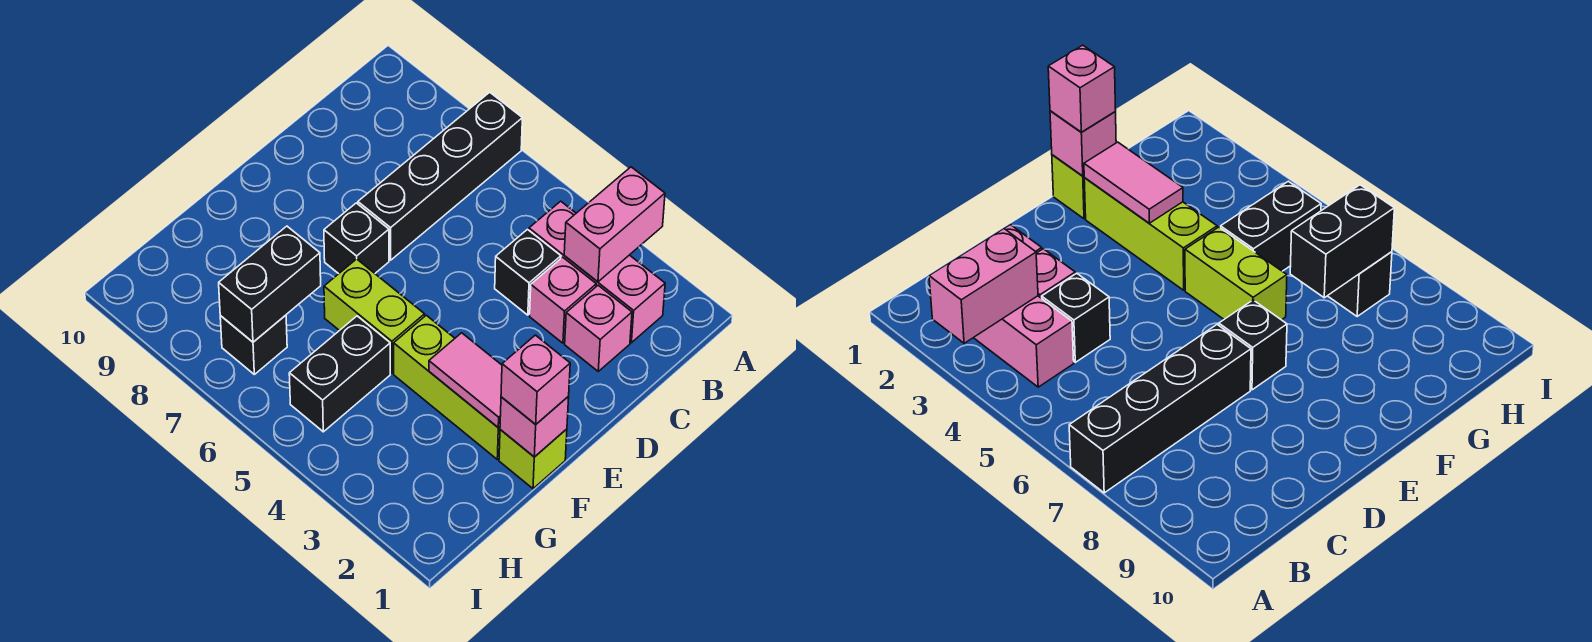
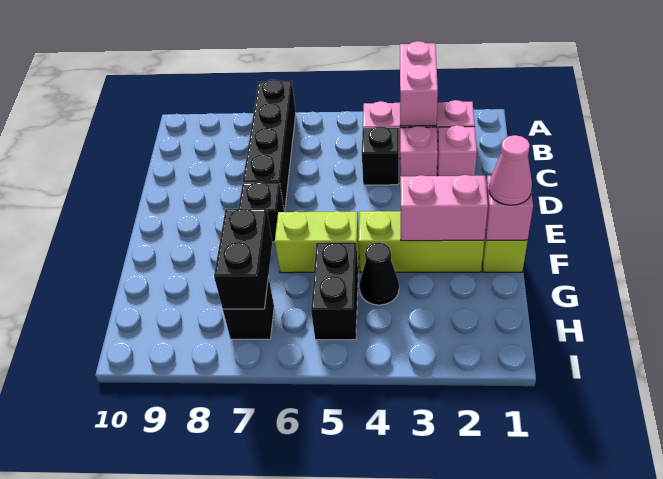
pink brick F1 level 3 -> pink cone F1 level 3
pink tile F2:F3 level 2 -> pink brick F2:F3 level 2
none -> black cone G4 level 1

